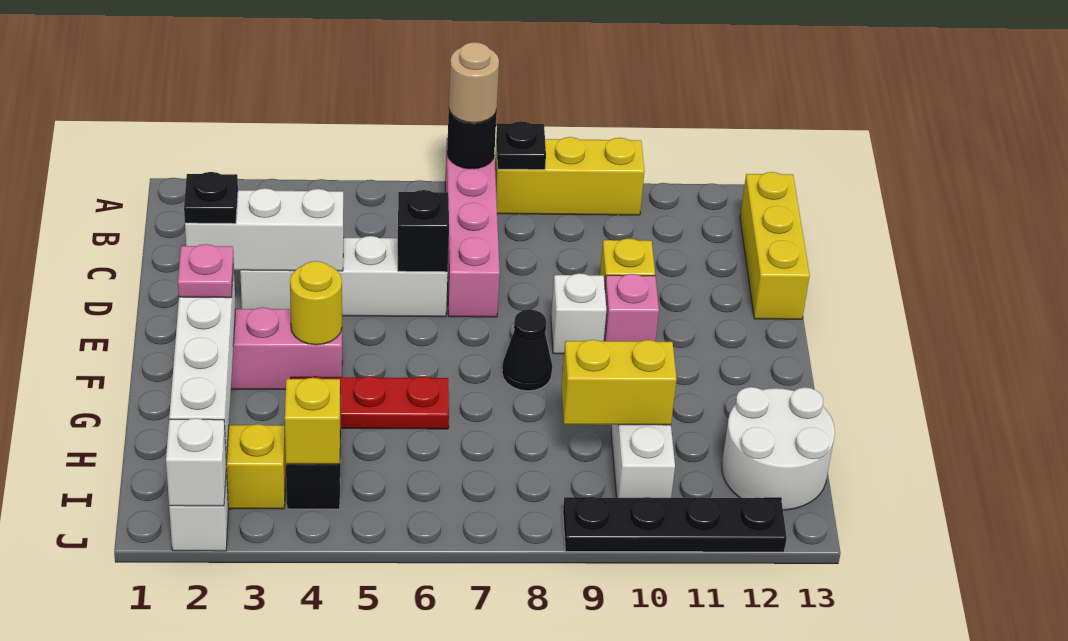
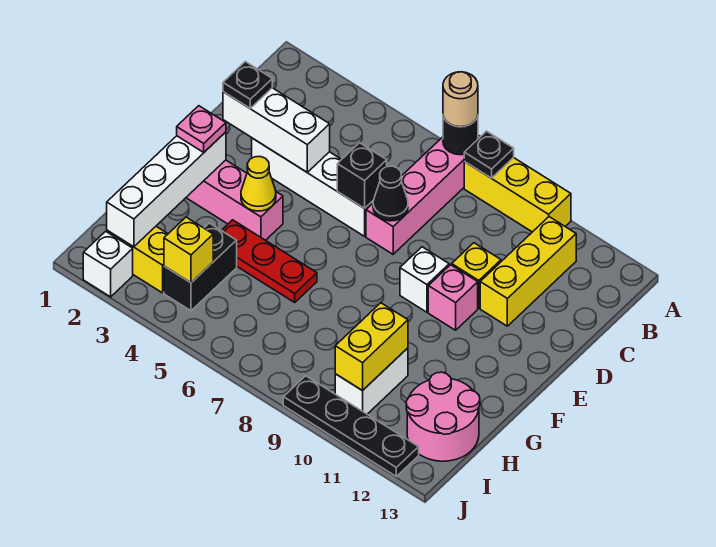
yellow brick B13:D13 level 1 -> yellow brick B11:D11 level 1
yellow round brick F4 level 2 -> yellow cone F4 level 2
black cone F8 level 1 -> black cone D7 level 2
yellow brick H9:H10 level 2 -> yellow brick H10:I10 level 2
white round brick H12:I13 level 1 -> pink round brick H12:I13 level 1
white brick J2 level 2 -> none

